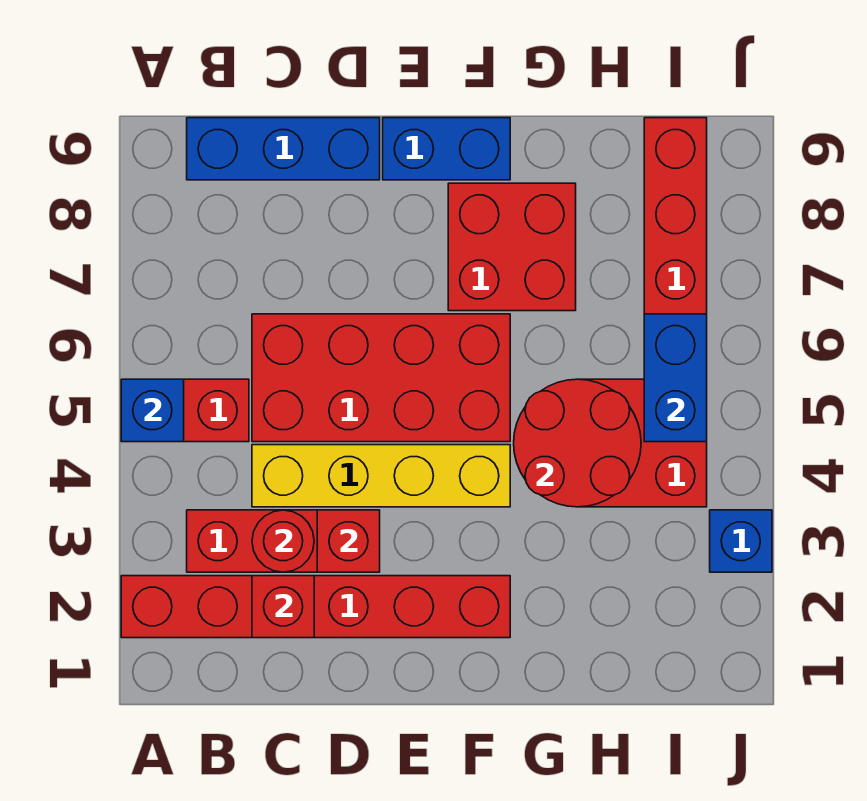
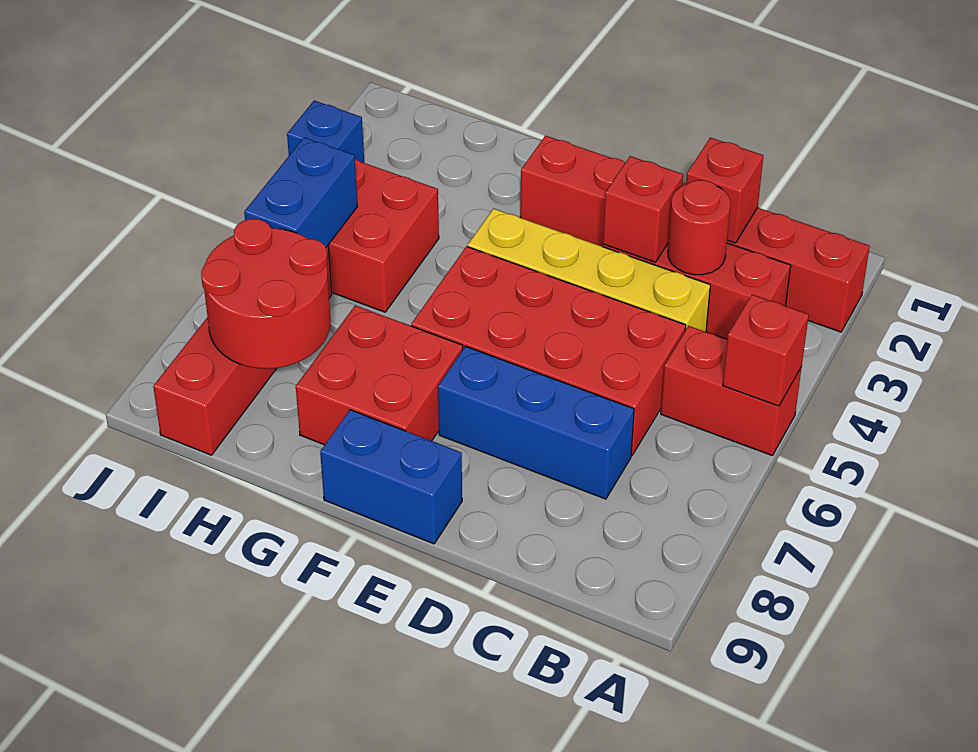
blue brick A5 level 2 -> red brick A5 level 2
blue brick B9:D9 level 1 -> blue brick C7:E7 level 1
red round brick G4:H5 level 2 -> red round brick H7:I8 level 2

